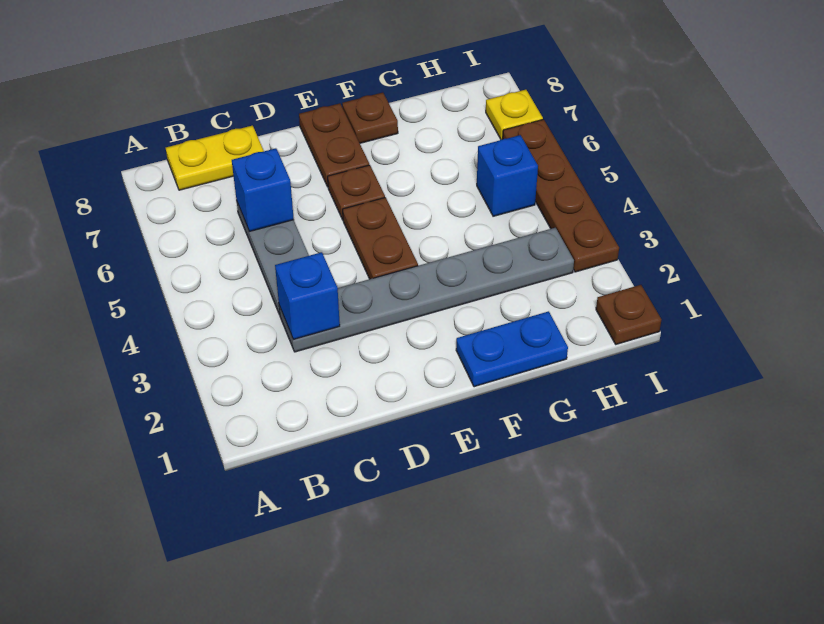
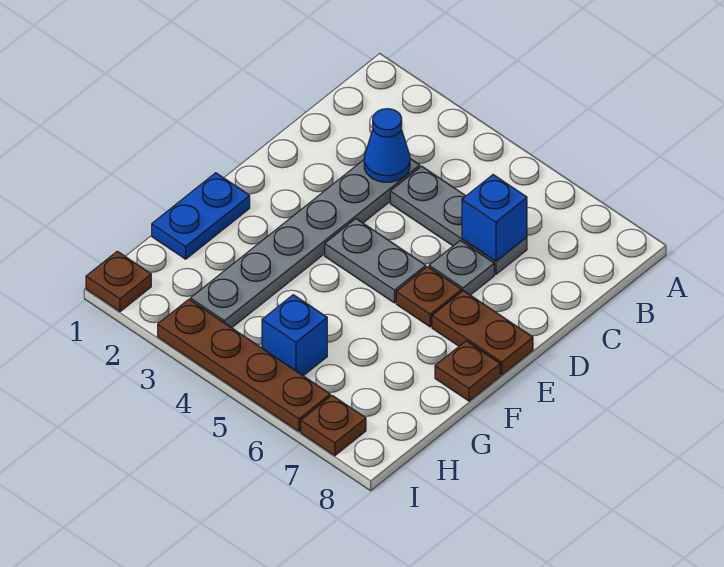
yellow plate B8:C8 level 1 -> none
blue brick C3 level 2 -> blue cone C3 level 2
none -> grey plate D6 level 1
brown plate E4:E5 level 1 -> grey plate E4:E5 level 1
yellow plate I7 level 1 -> brown plate I7 level 1

